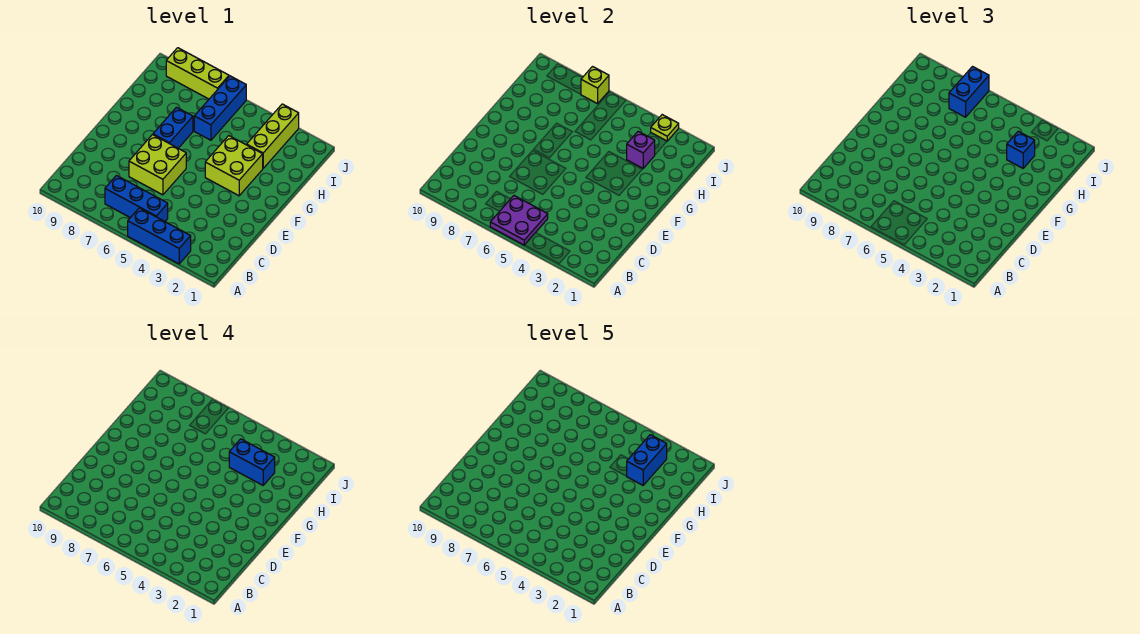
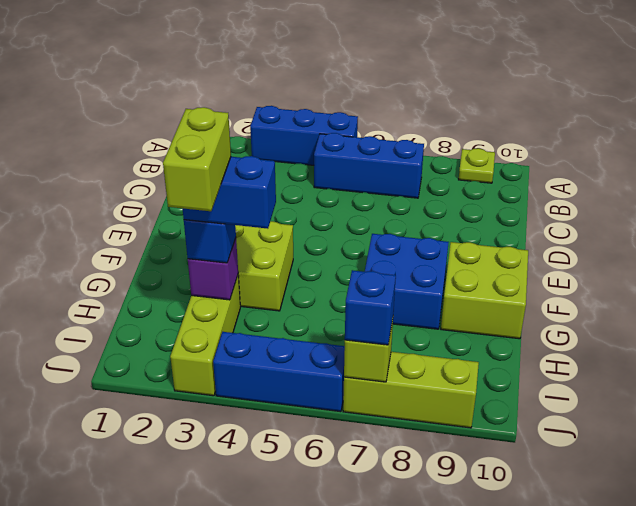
purple plate A5:B6 level 2 -> none
lime brick D6:E7 level 1 -> lime brick F9:G10 level 1
blue brick F7:G7 level 1 -> blue brick F7:G8 level 1
blue brick H3:I3 level 5 -> lime brick H3:I3 level 5
blue brick H6:J6 level 1 -> blue brick J4:J6 level 1
blue brick I7:J7 level 3 -> blue brick J7 level 3
lime plate J3 level 2 -> lime plate A9 level 1

